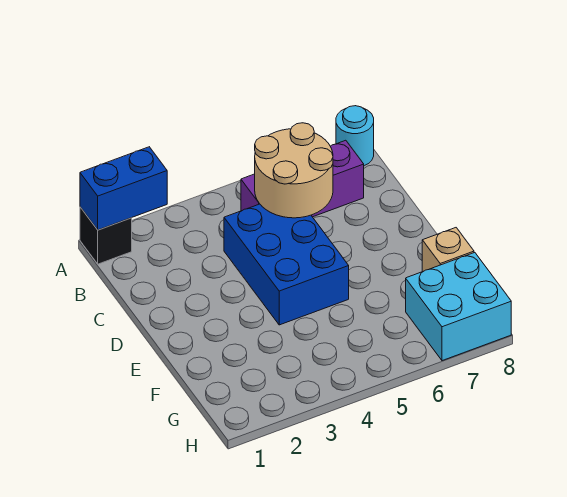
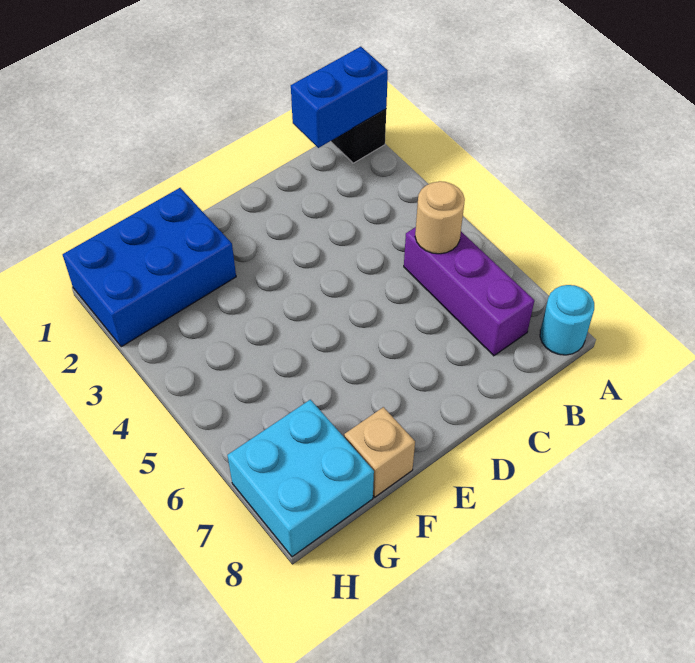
blue brick A1:A2 level 2 -> blue brick A1:B1 level 2
tan round brick B5:C6 level 2 -> tan round brick B5 level 2
blue brick C4:E5 level 1 -> blue brick F1:H2 level 1

